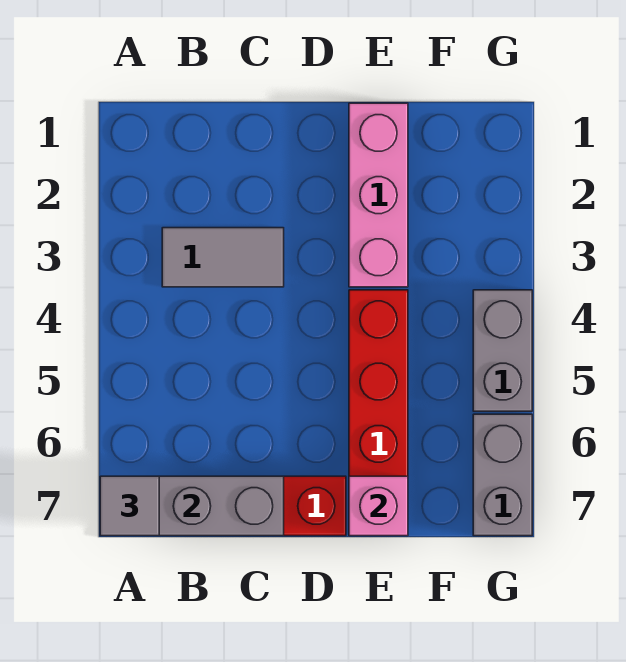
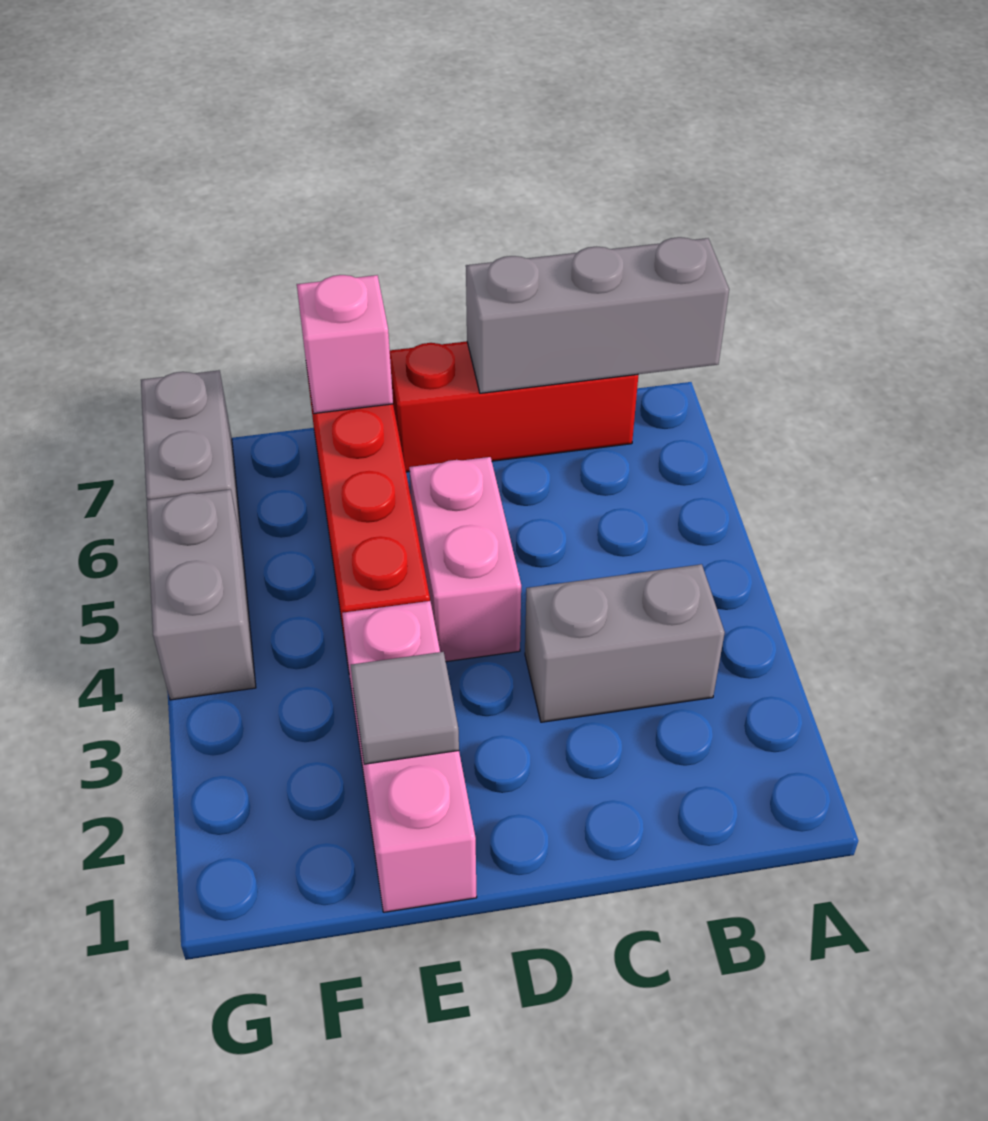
grey tile A7 level 3 -> grey tile E2 level 2
grey tile B3:C3 level 1 -> grey brick B3:C3 level 1
none -> pink brick D4:D5 level 1

